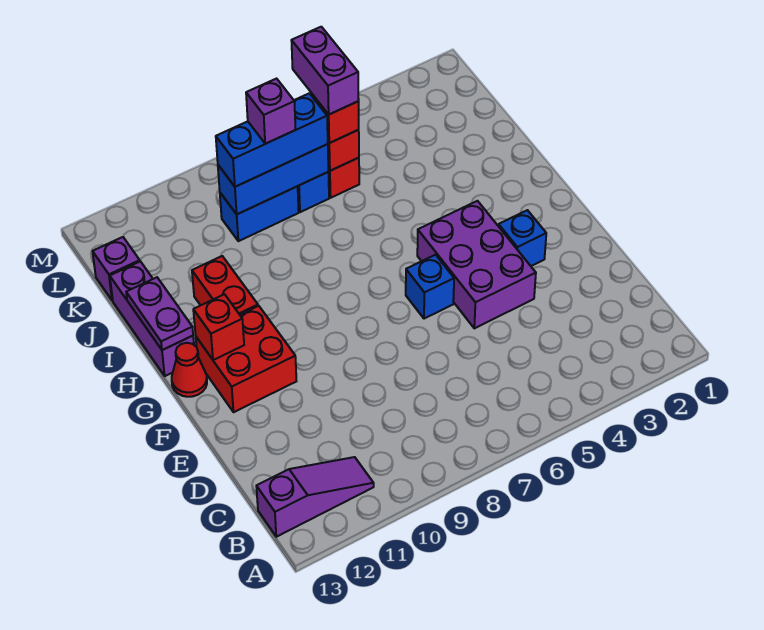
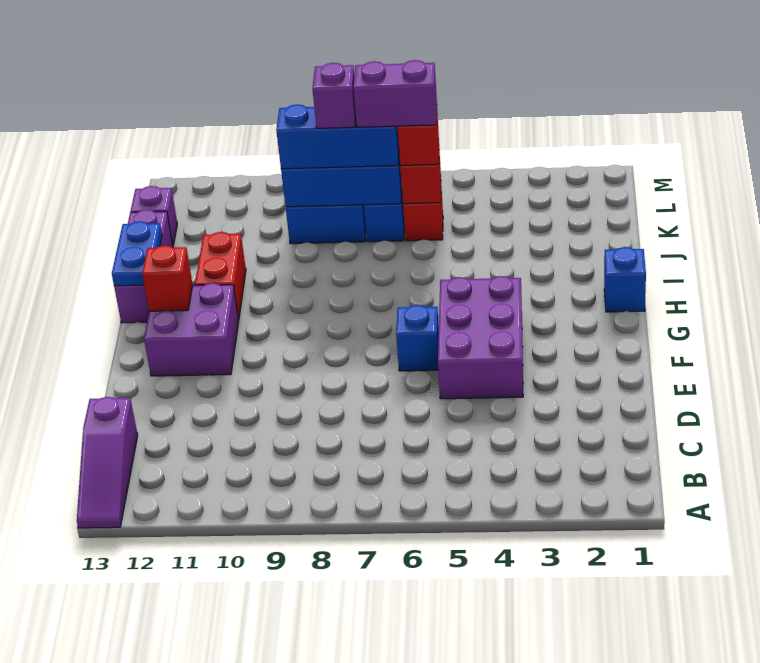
purple slope B11:B13 level 1 top 13 -> purple slope A13:C13 level 1 top C
blue brick F3 level 1 -> blue brick H1 level 1
red brick F11:G12 level 1 -> purple brick F11:G12 level 1
red cone G13 level 1 -> none
purple plate H13:I13 level 2 -> blue plate H13:I13 level 2
purple brick K6:L6 level 4 -> purple brick K6:K7 level 4

